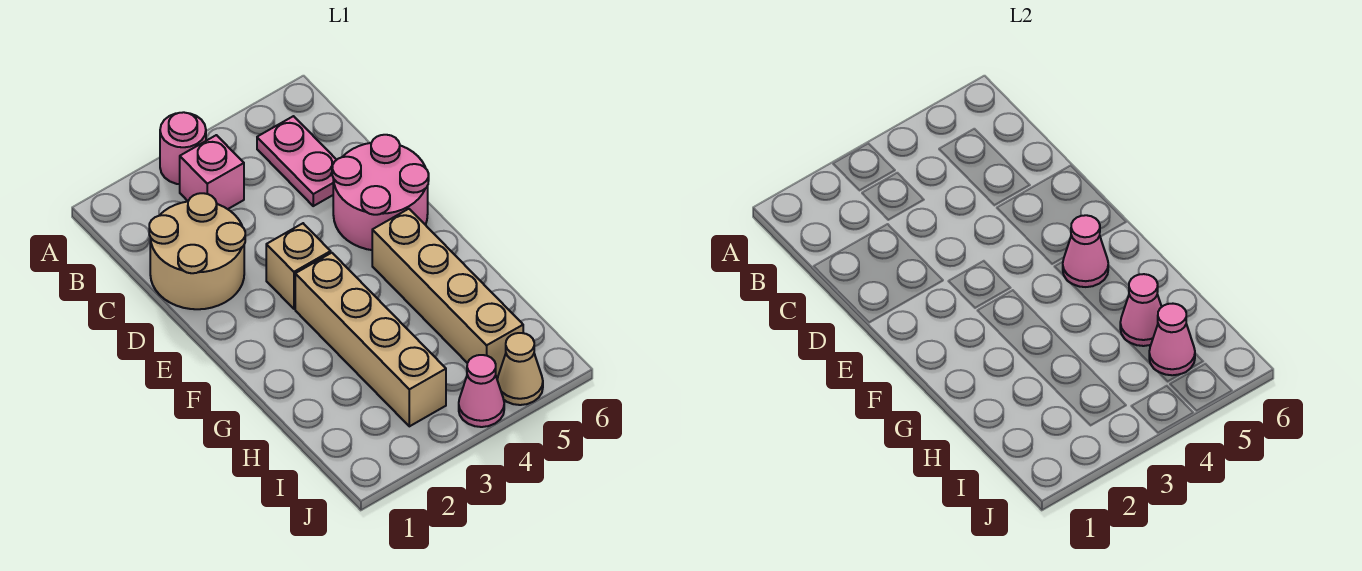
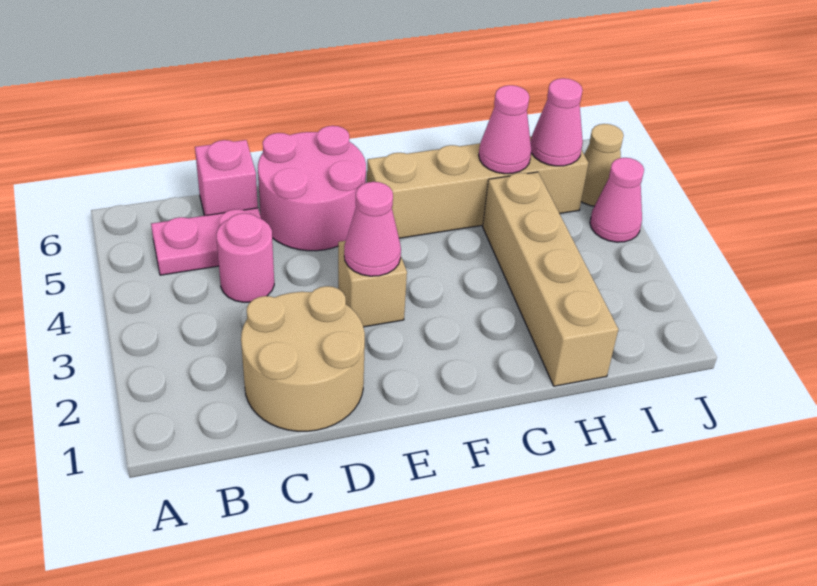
pink round brick A3 level 1 -> pink round brick C4 level 1
pink brick B3 level 1 -> pink brick C6 level 1
tan brick F3:I3 level 1 -> tan brick H1:H4 level 1
pink cone F5 level 2 -> pink cone E3 level 2

